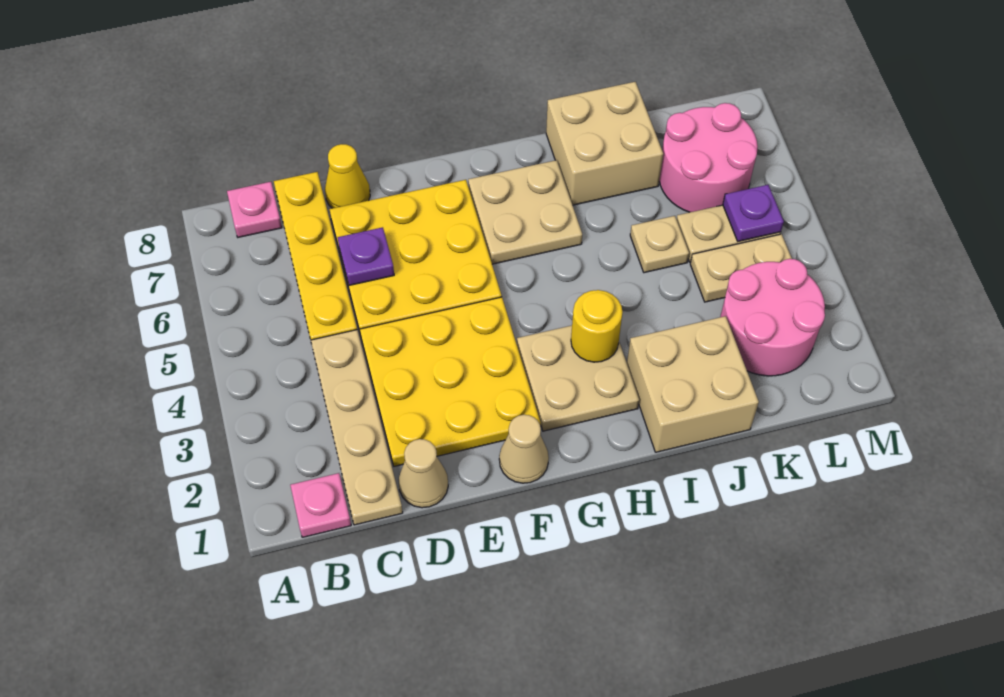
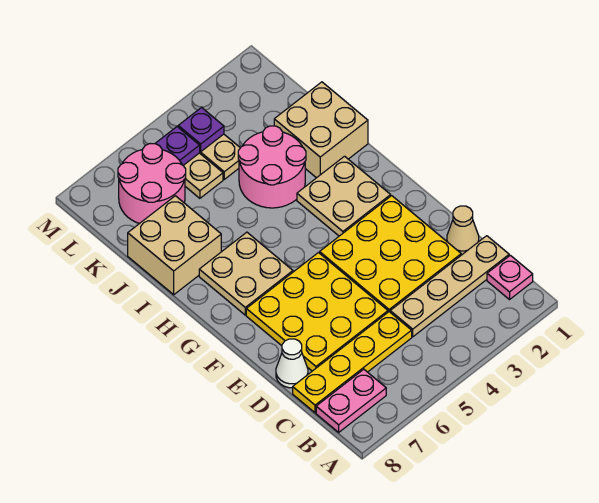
pink plate B8 level 1 -> pink plate B7:B8 level 1
purple plate D6 level 2 -> purple plate L4 level 2
yellow cone D8 level 1 -> white cone D8 level 1
tan cone F1 level 1 -> none
yellow round brick H3 level 2 -> none
tan plate J5 level 1 -> none
pink round brick K2:L3 level 1 -> pink round brick I3:J4 level 1

